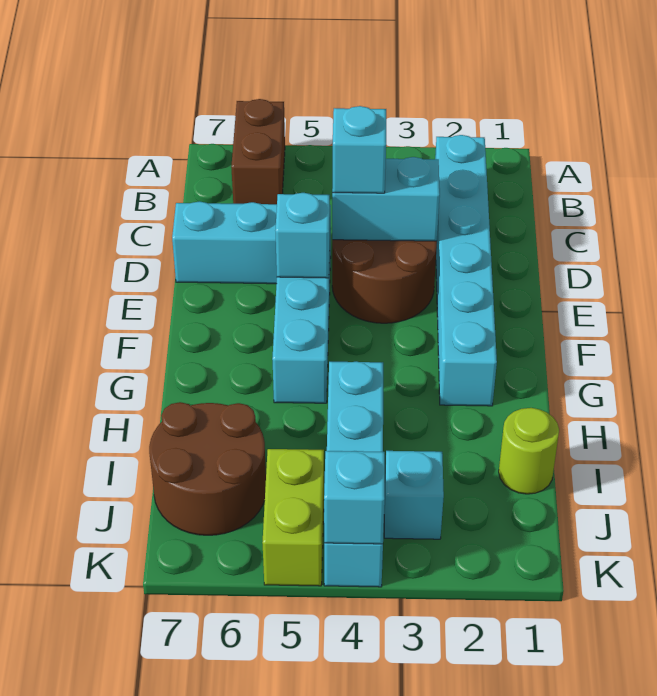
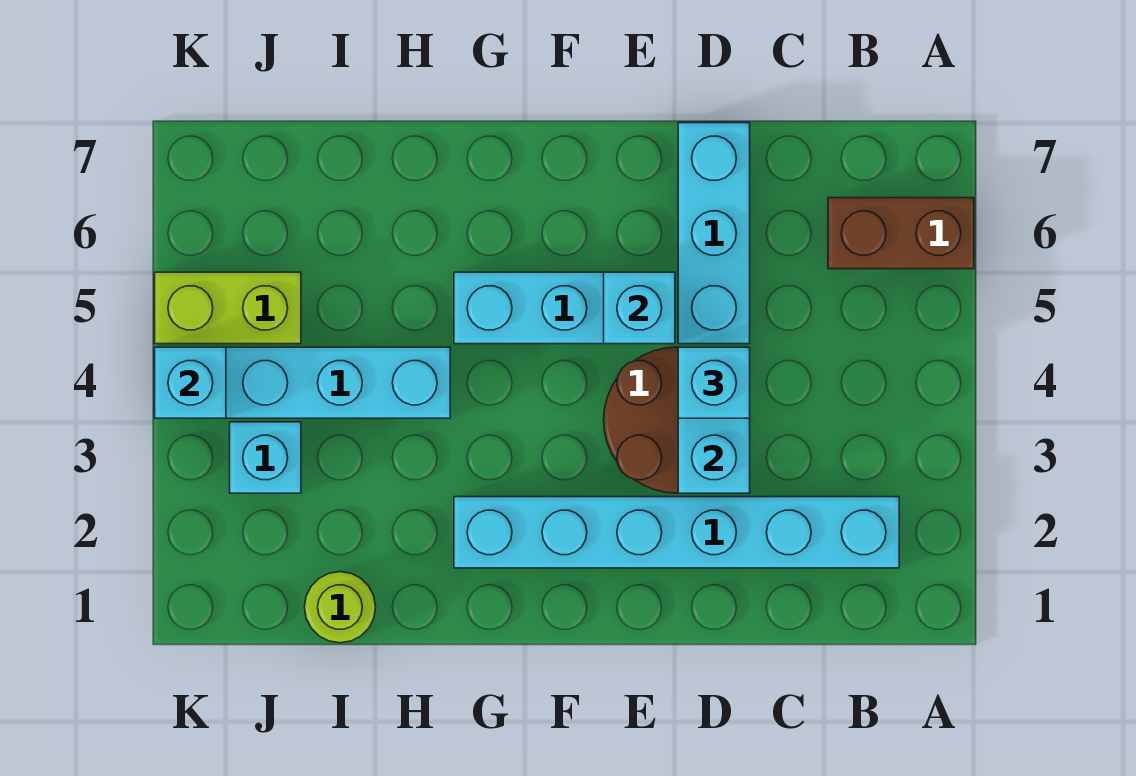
brown round brick I6:J7 level 1 -> none

